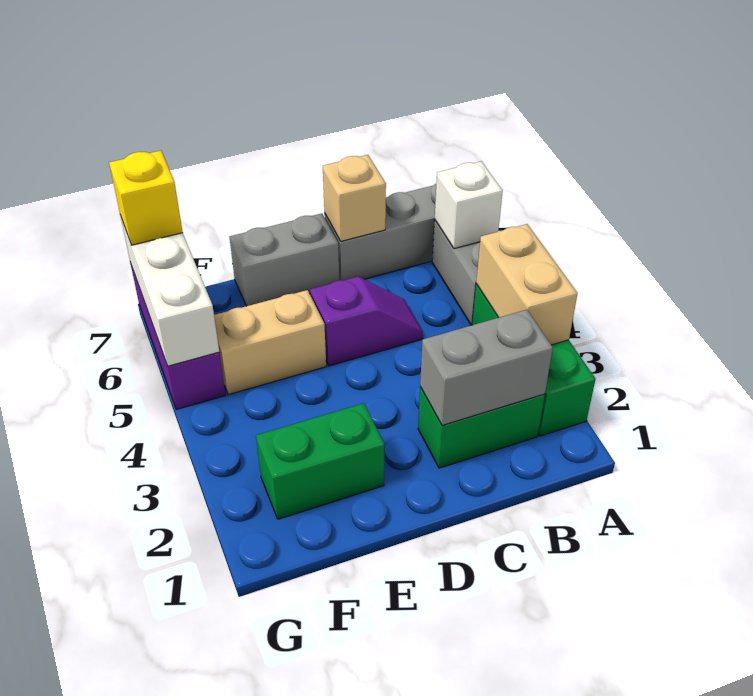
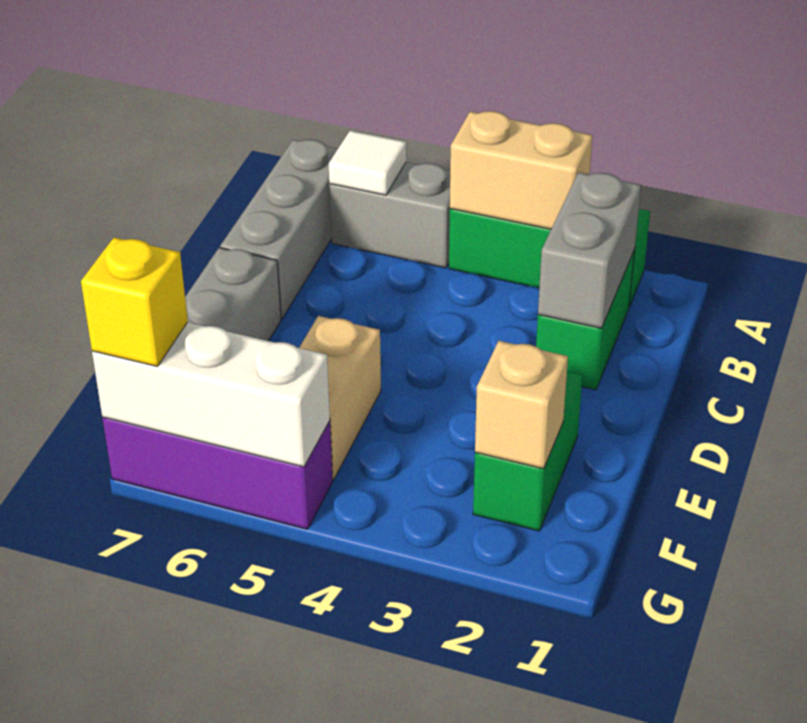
white brick A6 level 2 -> white tile A6 level 2
purple slope C5:D5 level 1 top D -> none
tan brick C7 level 2 -> tan brick F2 level 2

